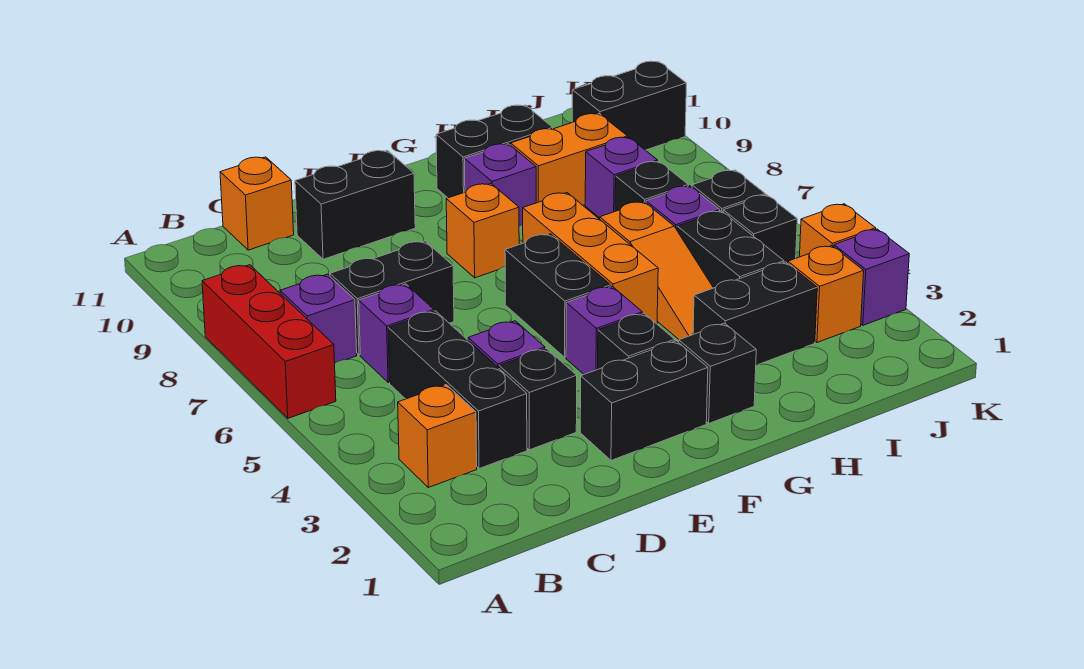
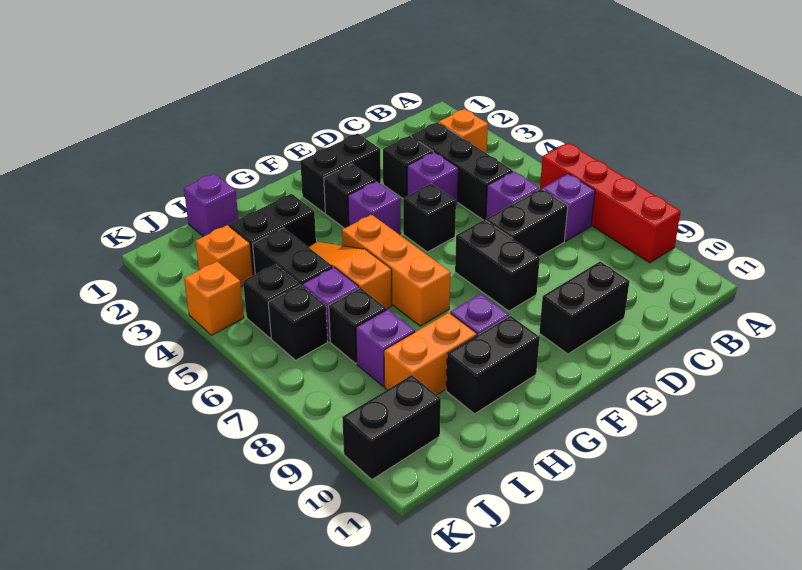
red brick A6:A8 level 1 -> red brick A6:A9 level 1
orange brick C11 level 1 -> none
black brick F5:F6 level 1 -> black brick E7:E8 level 1
orange brick F8 level 1 -> none
black brick G2 level 1 -> black brick E5 level 1
purple brick K3 level 1 -> purple brick I1 level 1

